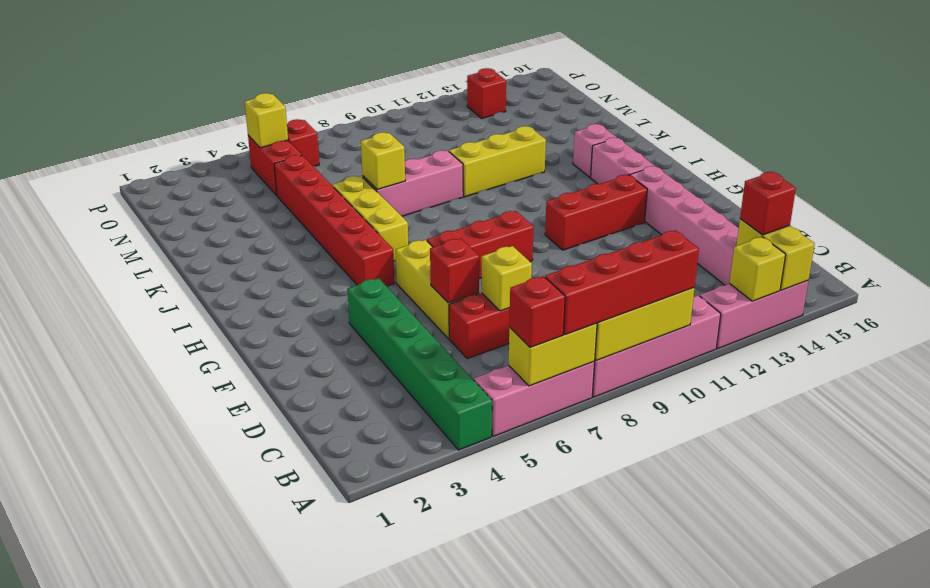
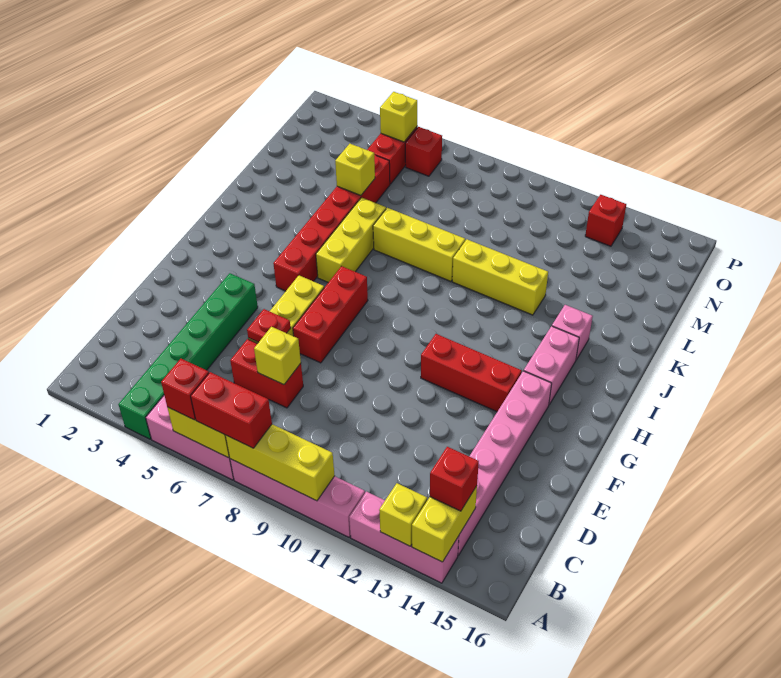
red brick A7:A10 level 3 -> red brick A7:A8 level 3
red brick E6 level 2 -> red plate E6 level 2
red brick G7:G9 level 1 -> red brick F7:H7 level 1
pink brick K7:K9 level 1 -> yellow brick K7:K9 level 1
yellow brick K7 level 2 -> yellow brick L5 level 2

